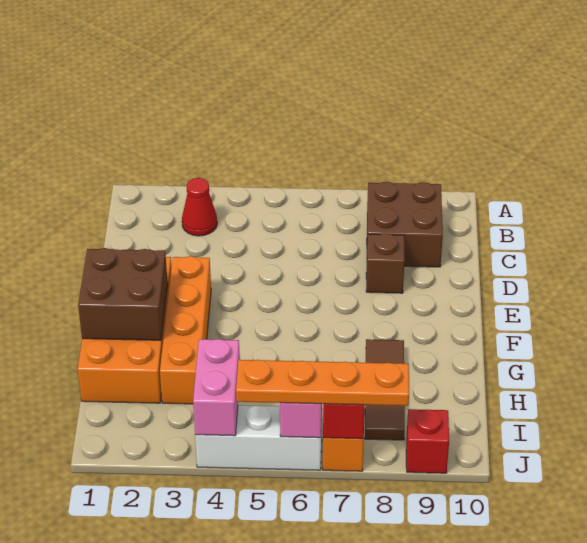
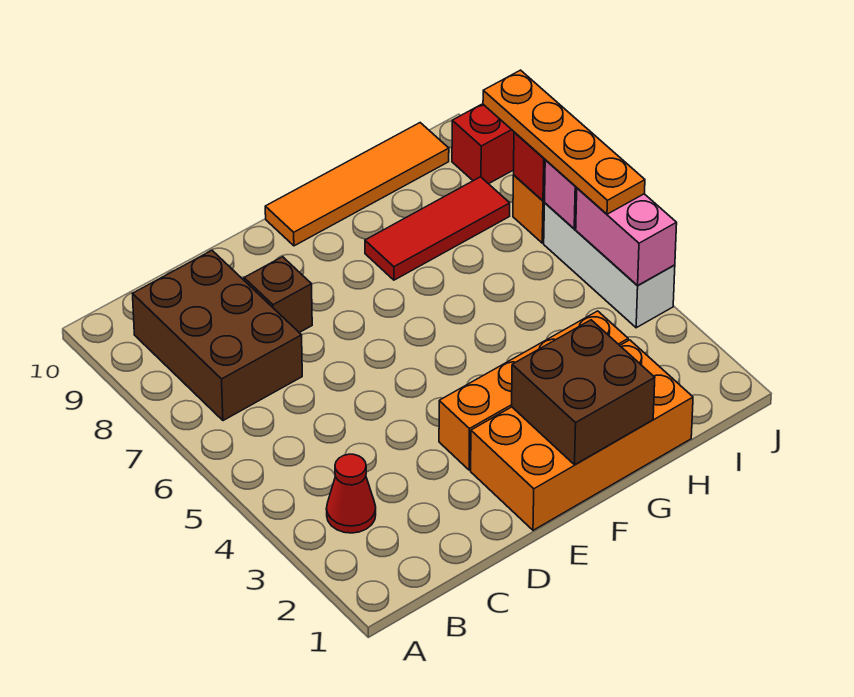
brown brick B8:C9 level 1 -> brown brick B7:C9 level 1
none -> orange tile F10:I10 level 1
brown tile G8:I8 level 1 -> red tile G8:I8 level 1
pink brick I4:J4 level 2 -> pink brick J4:J5 level 2

